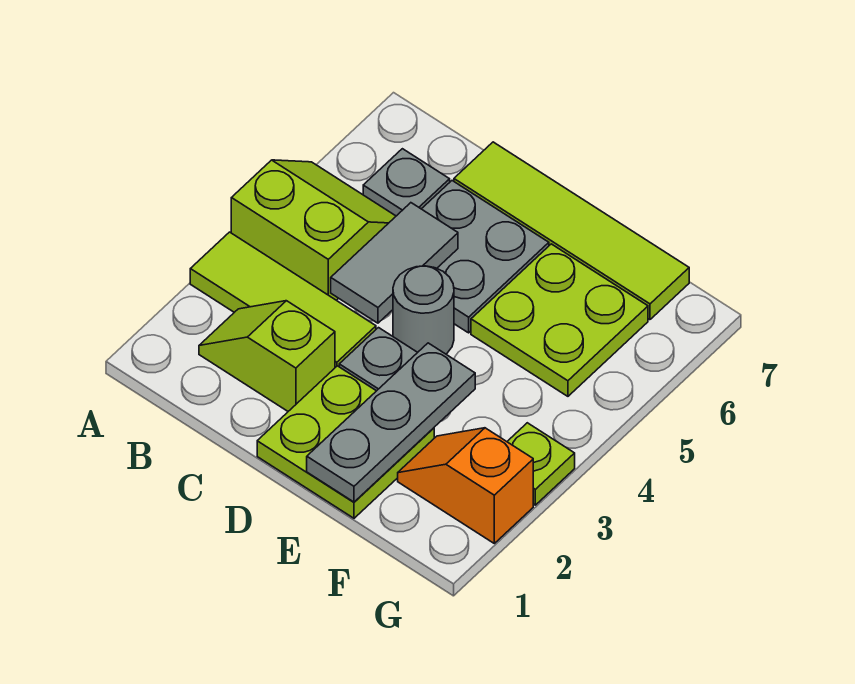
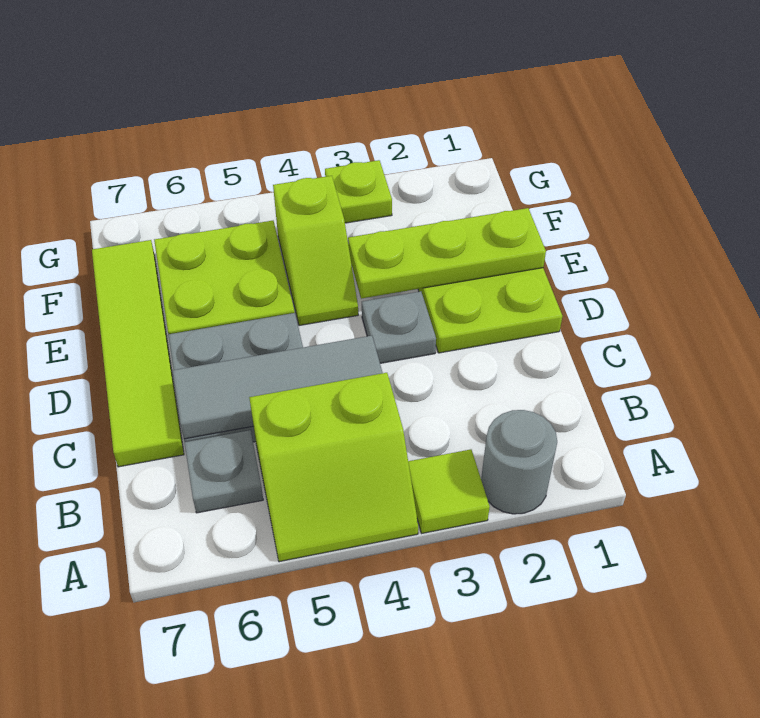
lime tile A3:C3 level 1 -> lime tile A3 level 1
lime slope A4:B5 level 1 top 4 -> lime slope A4:B5 level 1 top B
lime slope B2:C2 level 1 top C -> lime slope E4:F4 level 1 top F
grey tile C4:C5 level 2 -> grey tile C4:C6 level 2
grey round brick D4 level 1 -> grey round brick A2 level 1
grey plate E1:E3 level 2 -> lime plate E1:E3 level 2
orange slope F2:G2 level 1 top G -> none

